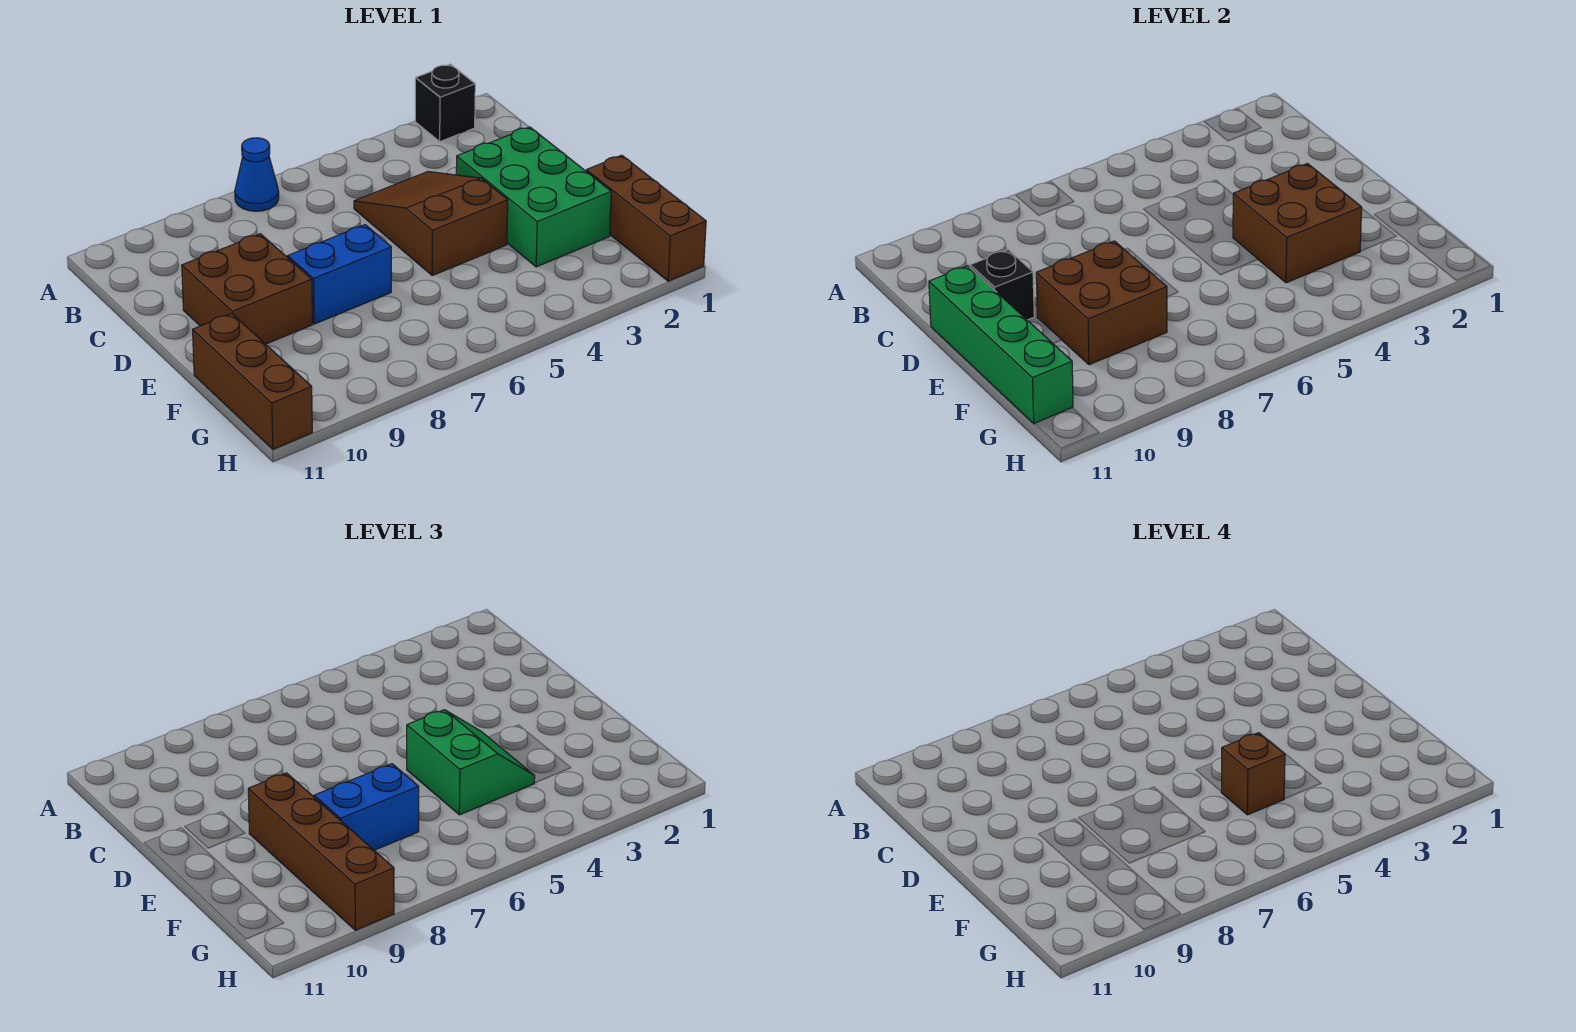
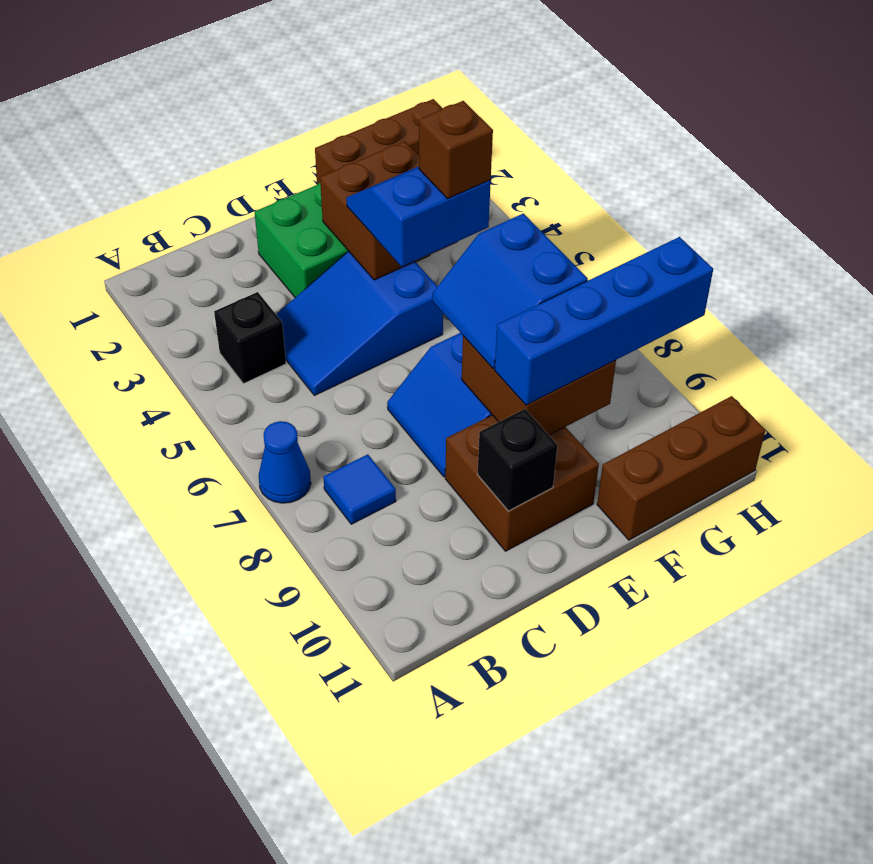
black brick A2 level 1 -> black brick B4 level 1
none -> blue tile B8 level 1
brown slope C4:E5 level 1 top E -> blue slope C4:E5 level 1 top E
green brick D11:G11 level 2 -> none
green slope E4:F5 level 3 top 5 -> blue slope E4:F5 level 3 top 5
brown brick E9:H9 level 3 -> blue brick E9:H9 level 3

